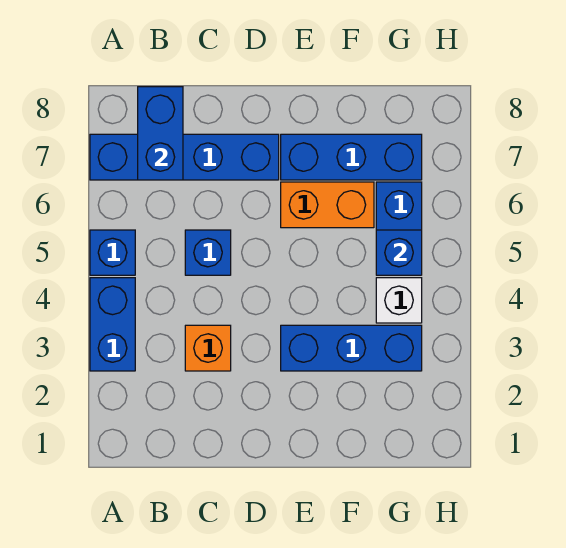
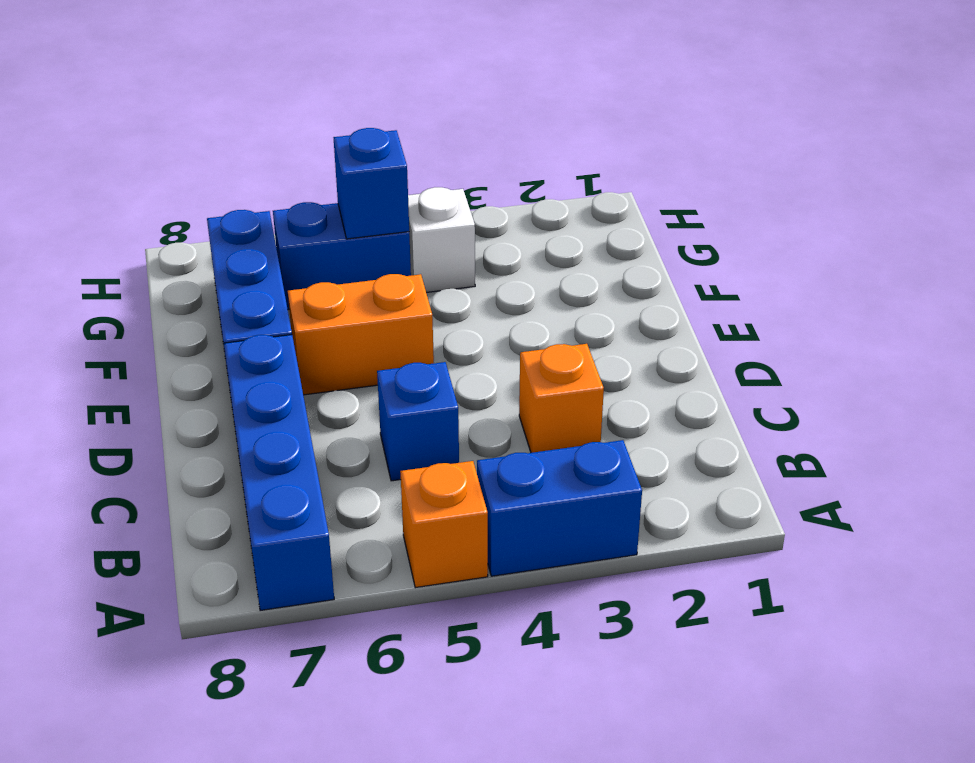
blue brick A5 level 1 -> orange brick A5 level 1
blue brick B7:B8 level 2 -> none
blue brick E3:G3 level 1 -> none
orange brick E6:F6 level 1 -> orange brick E5:E6 level 1

